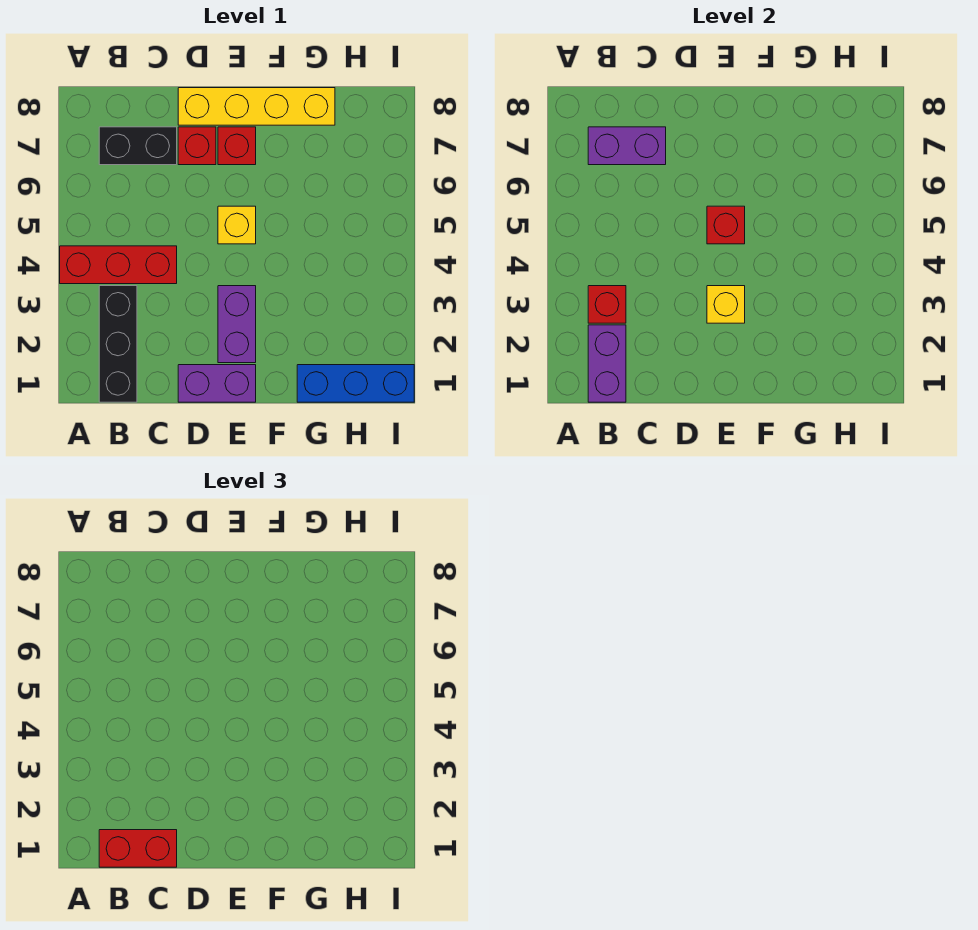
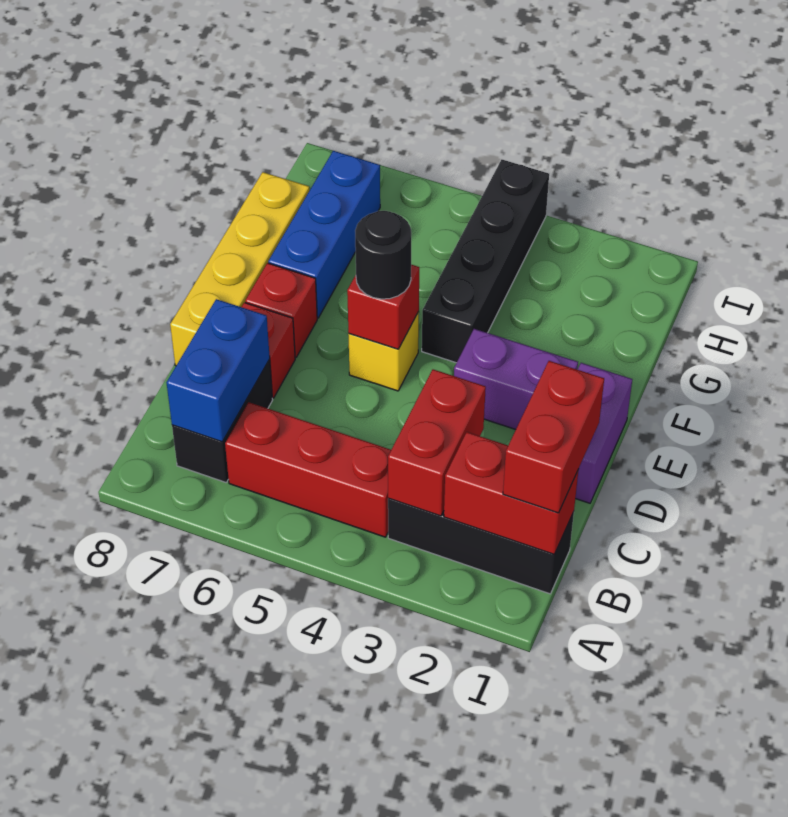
red brick A4:C4 level 1 -> red brick B4:B6 level 1
purple brick B1:B2 level 2 -> red brick B1:B2 level 2
red brick B3 level 2 -> red brick B3:C3 level 2
purple brick B7:C7 level 2 -> blue brick B7:C7 level 2
yellow brick E3 level 2 -> none
none -> black round brick E5 level 3
none -> black brick F4:I4 level 1
blue brick G1:I1 level 1 -> blue brick F7:H7 level 1

